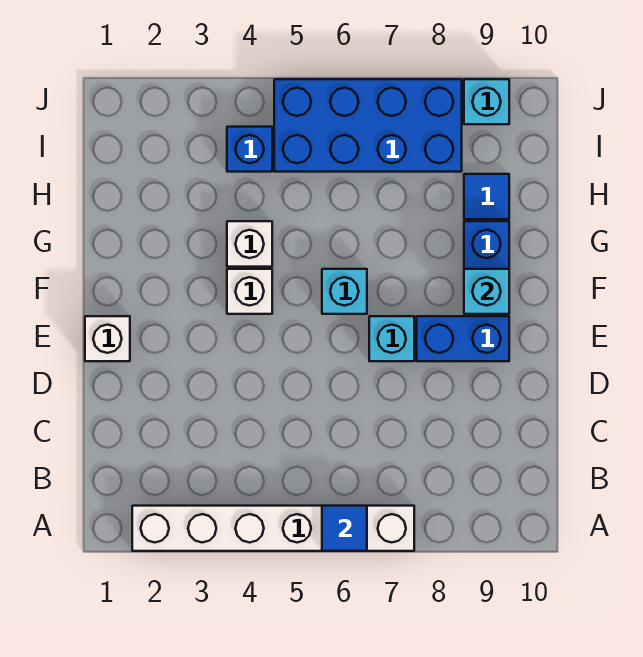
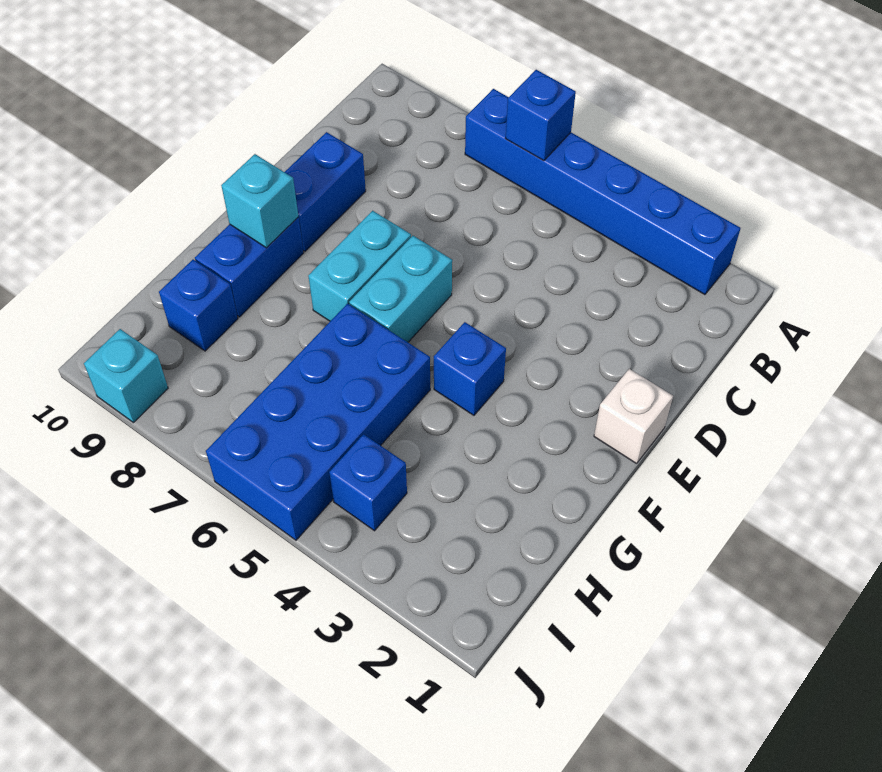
white brick A2:A7 level 1 -> blue brick A2:A7 level 1
blue tile A6 level 2 -> blue brick A6 level 2
cyan brick E7 level 1 -> cyan brick E7:F7 level 1
blue brick E8:E9 level 1 -> blue brick D9:E9 level 1
white brick F4 level 1 -> blue brick F4 level 1
cyan brick F6 level 1 -> cyan brick E6:F6 level 1
white brick G4 level 1 -> none
blue tile H9 level 1 -> blue brick H9 level 1
blue brick I5:J8 level 1 -> blue brick G5:J6 level 1

